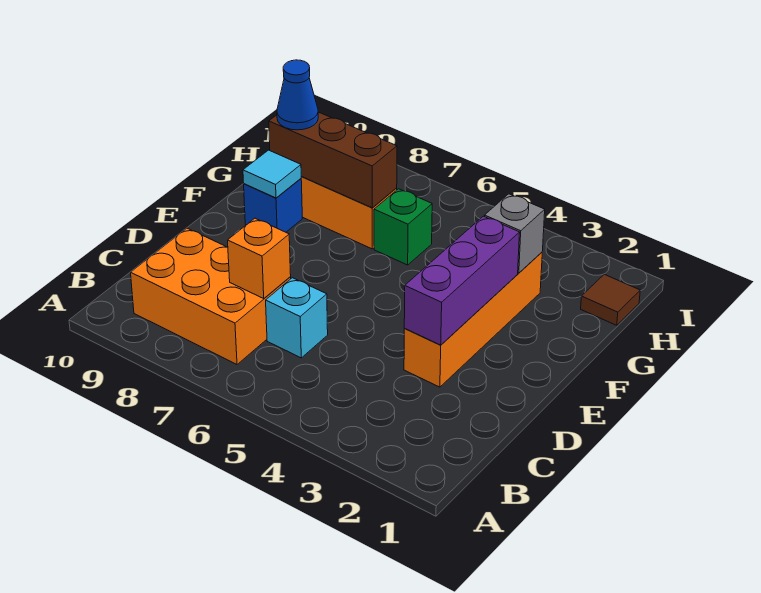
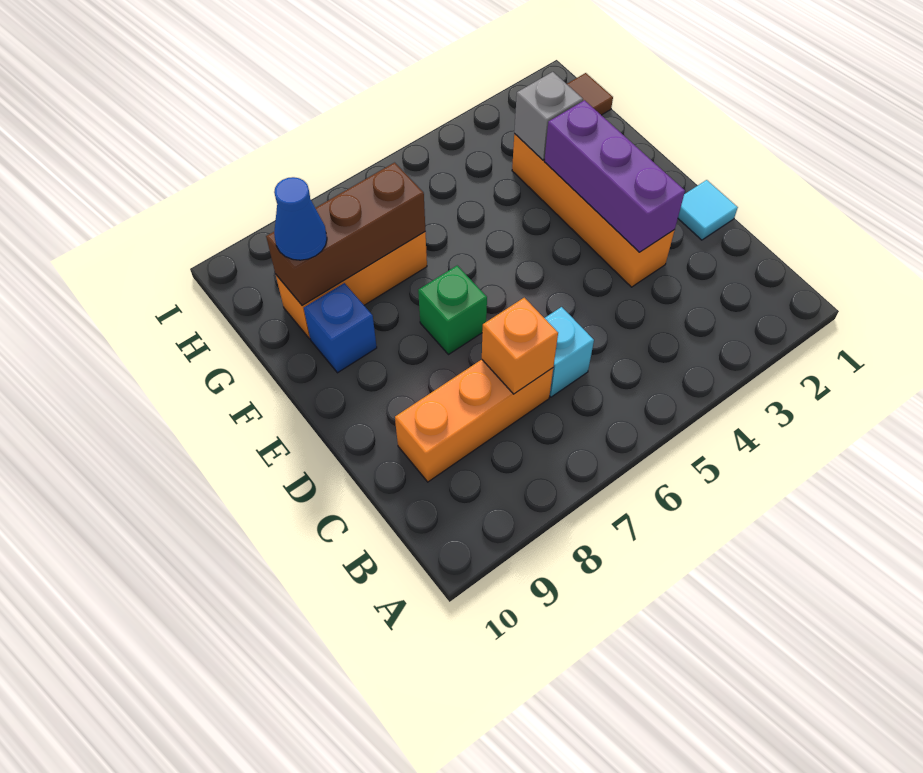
orange brick B7:C9 level 1 -> orange brick C7:C9 level 1
cyan tile F9 level 2 -> cyan tile D1 level 1
green brick G6 level 1 -> green brick E7 level 1

